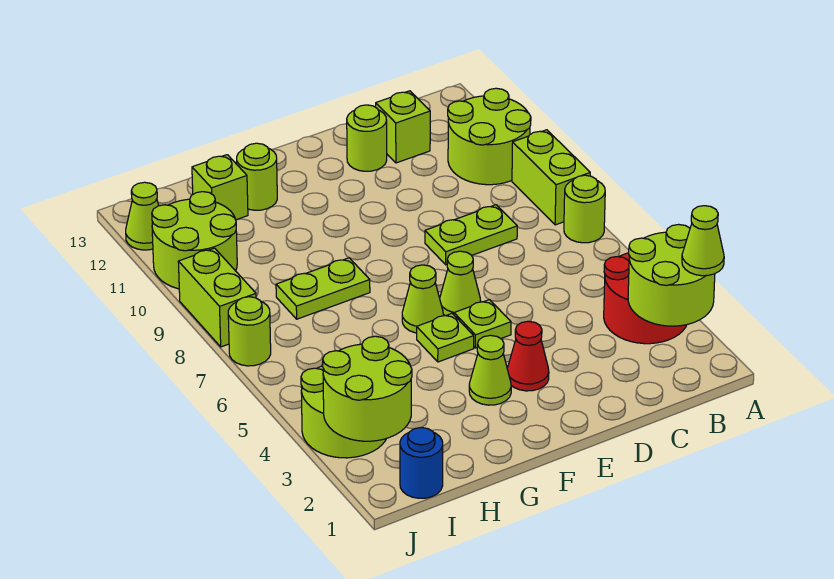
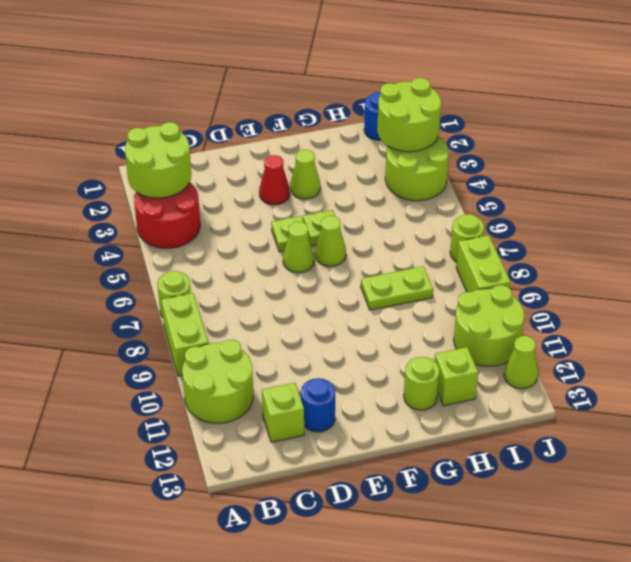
lime cone A2 level 3 -> none
lime plate C8:D8 level 1 -> none
lime round brick D12 level 1 -> blue round brick D12 level 1

